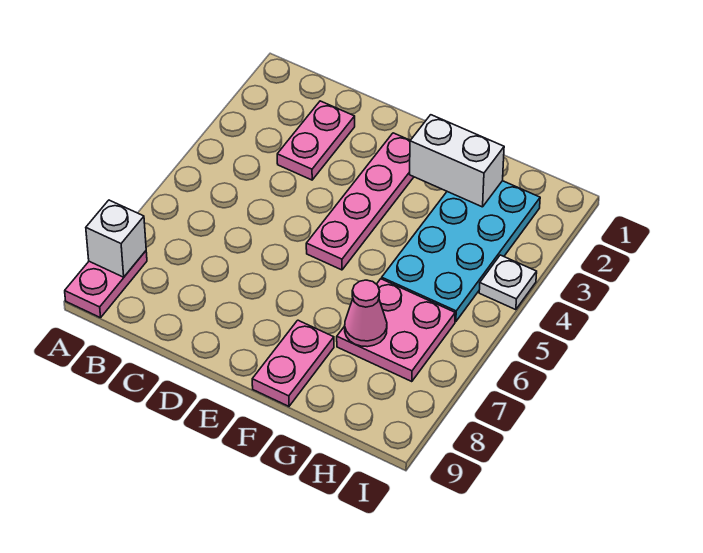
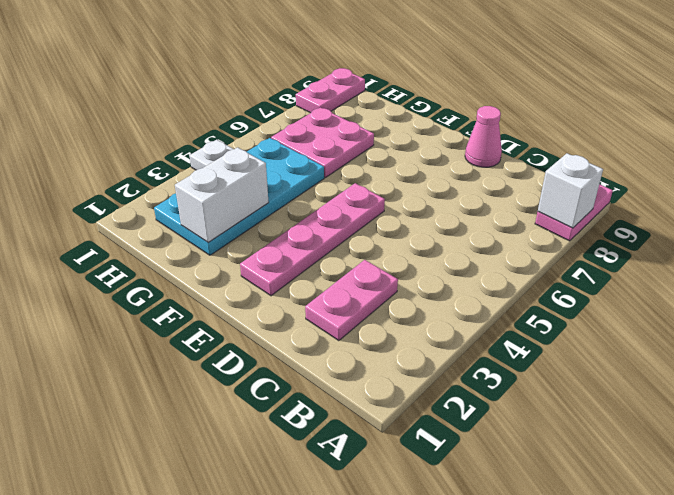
white brick F2:G2 level 2 -> white brick G2:G3 level 2
pink plate F8:F9 level 1 -> pink plate I8:I9 level 1
pink cone G7 level 2 -> pink cone D9 level 1

